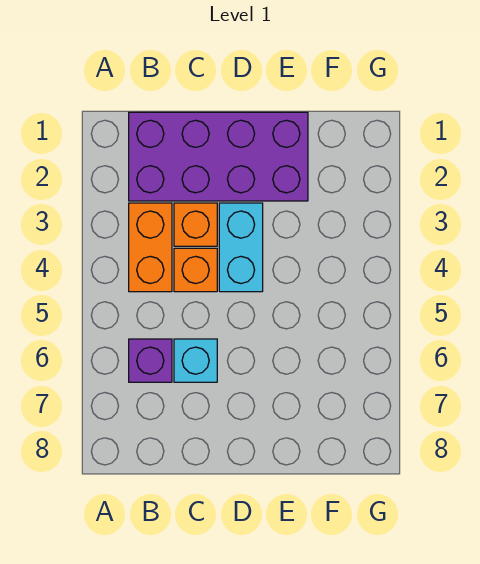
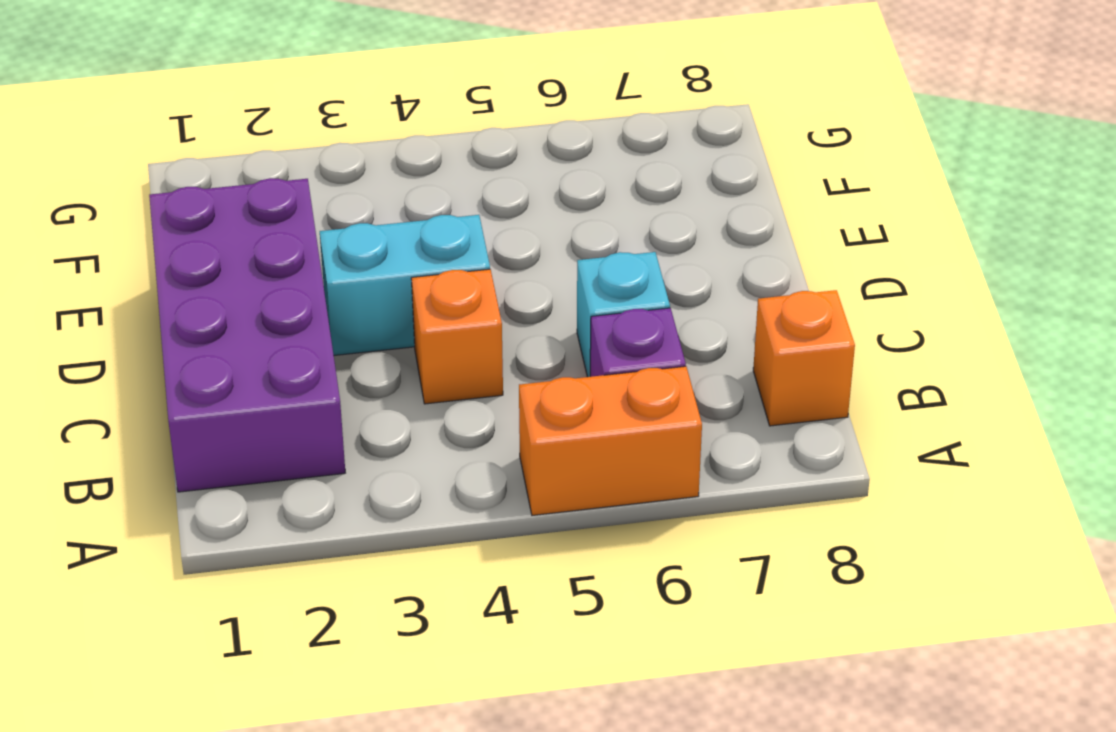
orange brick B3:B4 level 1 -> orange brick A5:A6 level 1
orange brick C3 level 1 -> orange brick B8 level 1

